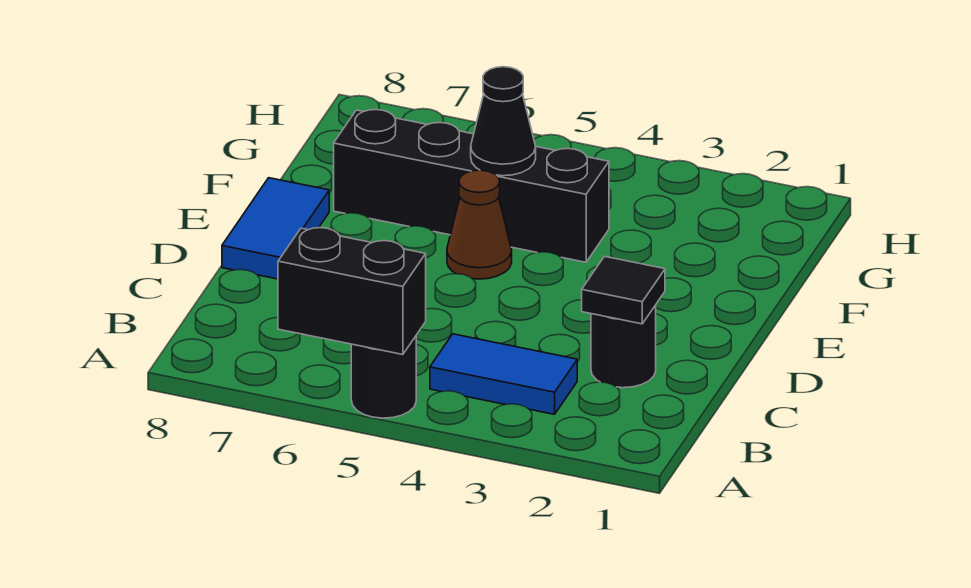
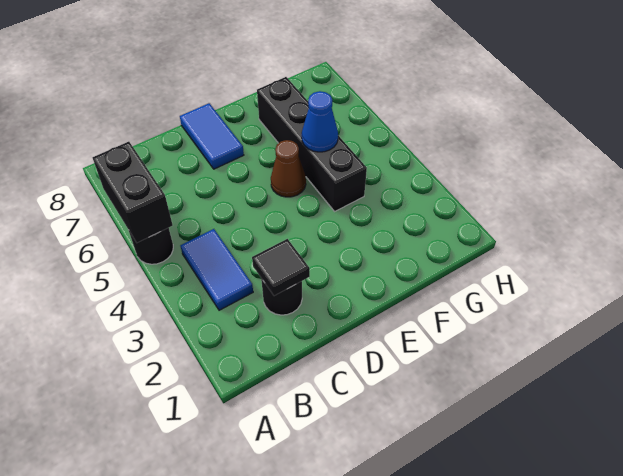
blue tile D8:E8 level 1 -> blue tile D7:D8 level 1
black cone F5 level 2 -> blue cone F5 level 2

